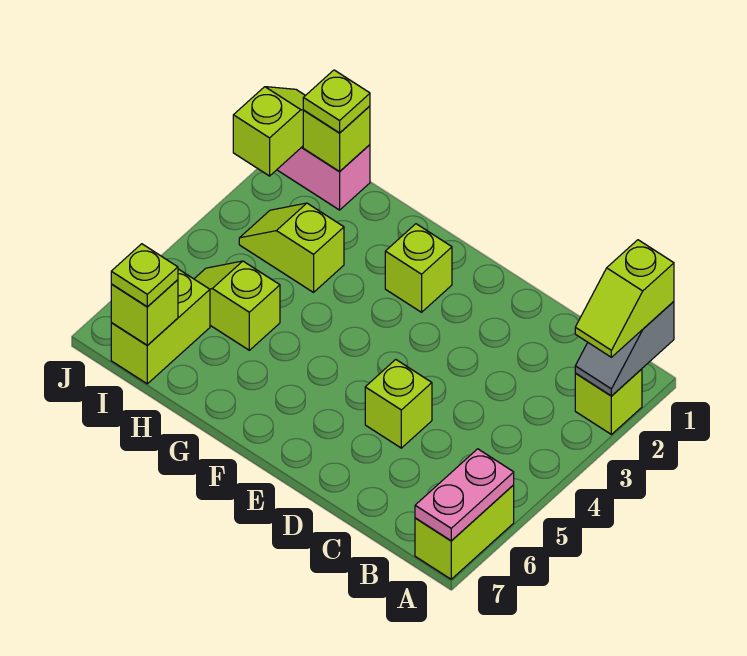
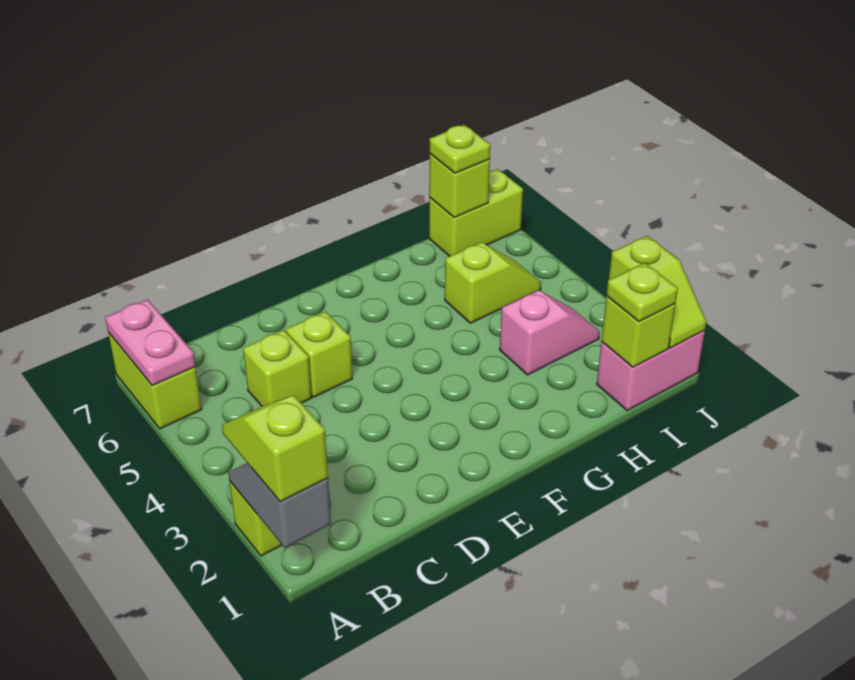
lime brick F2 level 1 -> lime brick C5 level 1
lime slope H3:I3 level 1 top H -> pink slope H3:I3 level 1 top H
lime brick I6:I7 level 1 -> lime brick I7:J7 level 1

